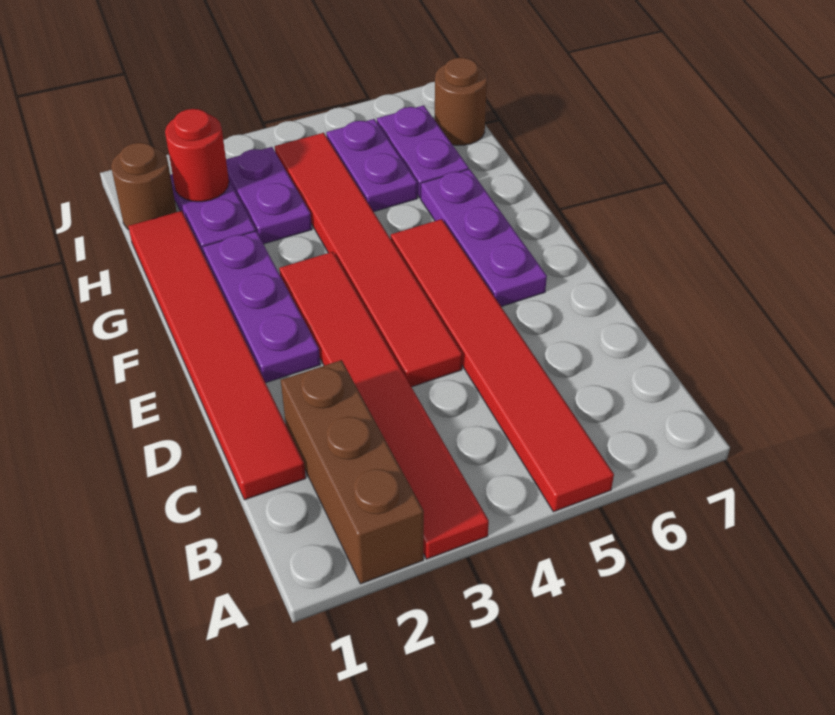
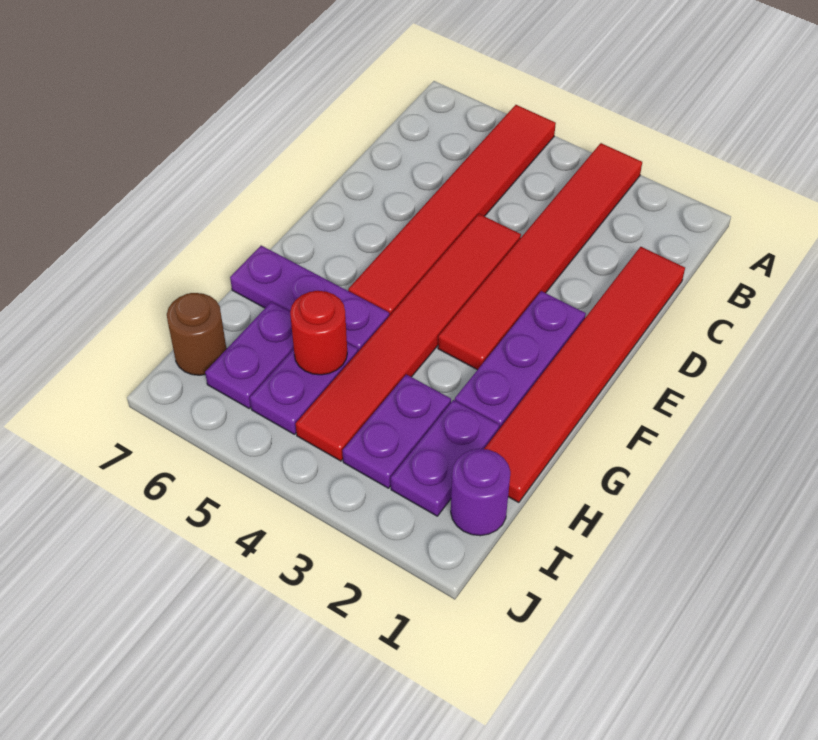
brown brick A2:C2 level 1 -> none
purple plate E6:G6 level 1 -> purple plate G5:G7 level 1
brown round brick I1 level 1 -> purple round brick I1 level 1
red round brick I2 level 2 -> red round brick H5 level 2

